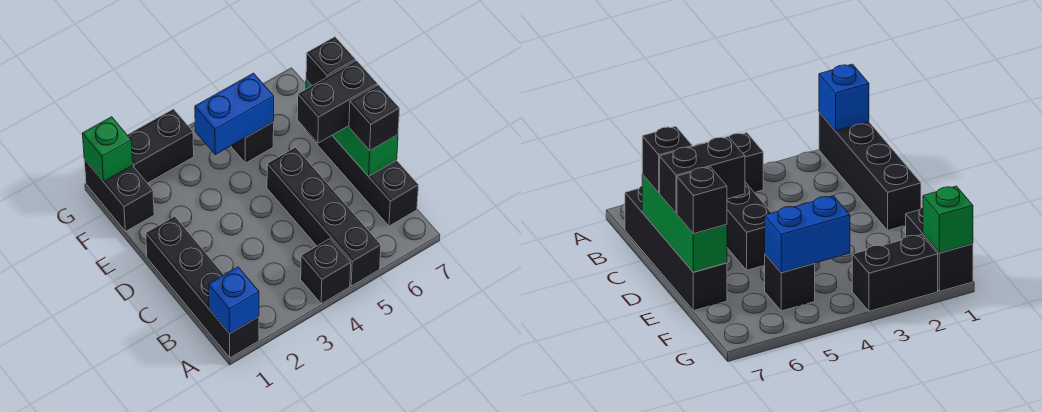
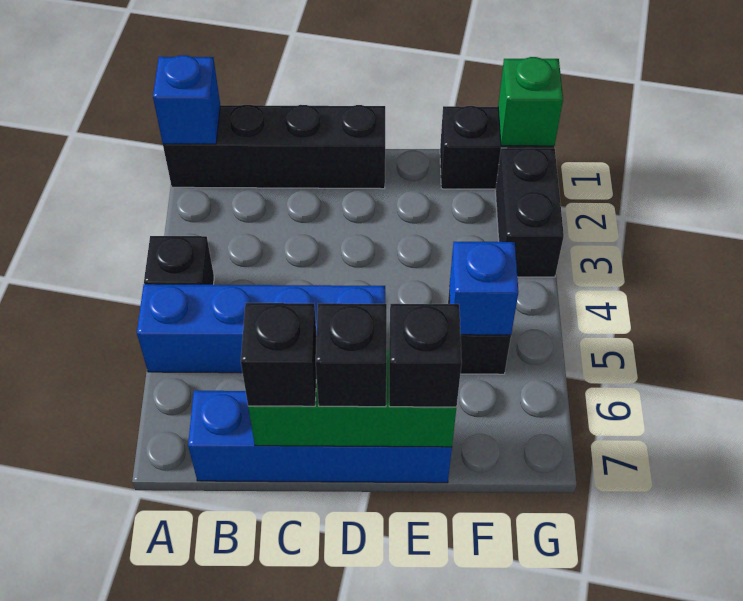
black brick A5:D5 level 1 -> blue brick A5:D5 level 1
black brick B7:E7 level 1 -> blue brick B7:E7 level 1
black brick D6:D7 level 3 -> black brick D7 level 3
blue brick F4:F5 level 2 -> blue brick F5 level 2

